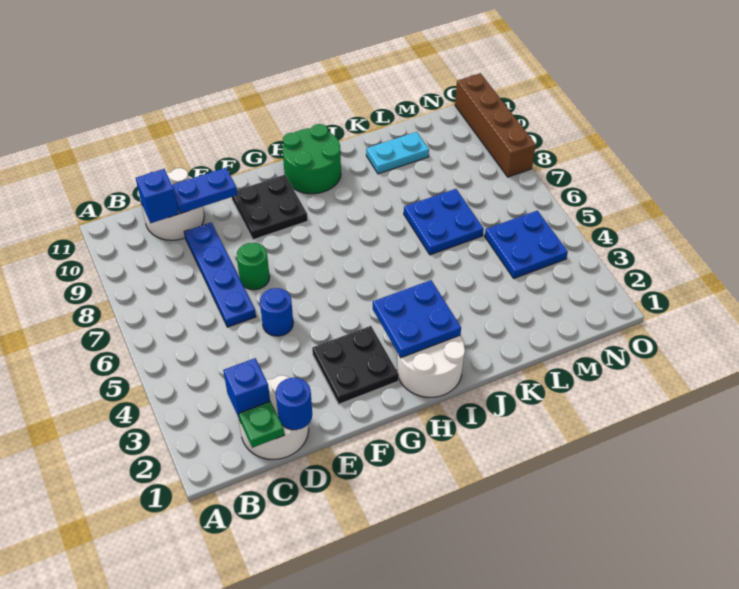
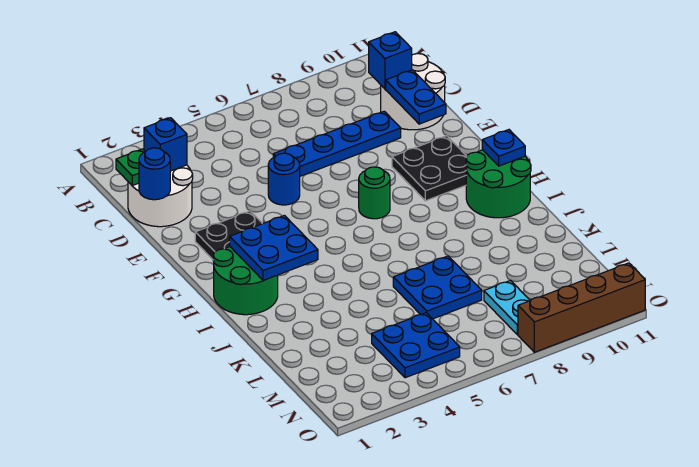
green round brick E7 level 1 -> green round brick G7 level 1
white round brick H1:I2 level 1 -> green round brick H1:I2 level 1
none -> blue plate H11 level 2
cyan plate K10:L10 level 1 -> cyan plate M8:N8 level 1

